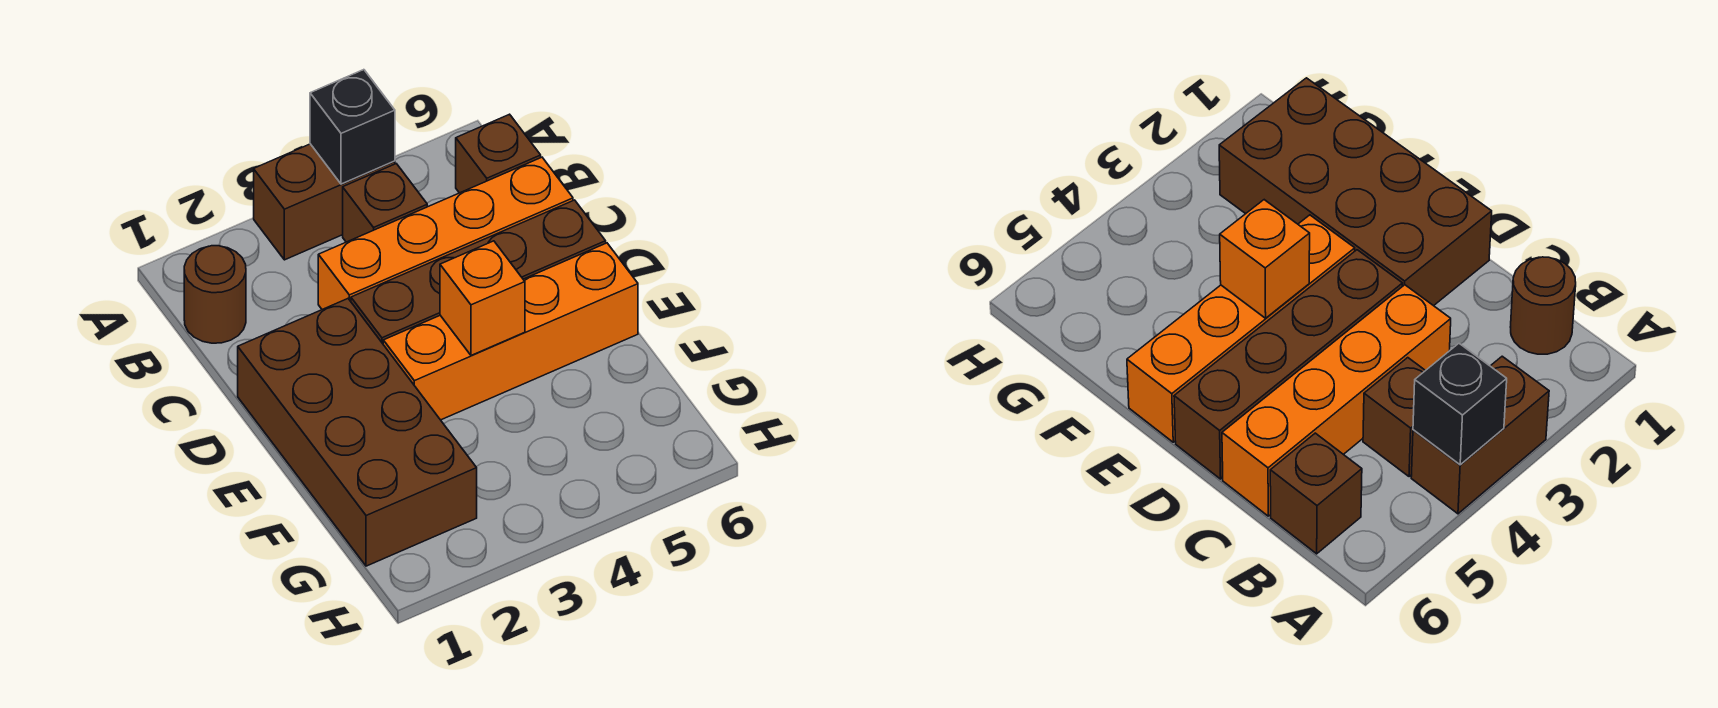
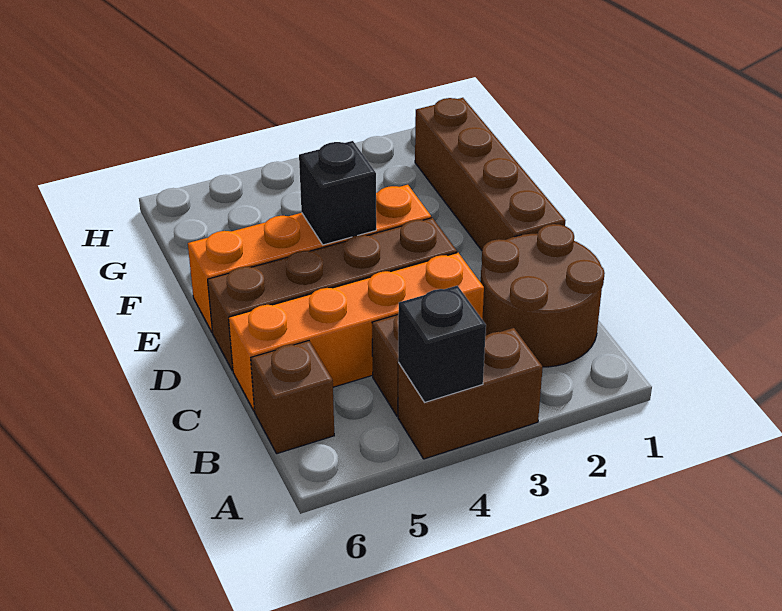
brown round brick B1 level 1 -> brown round brick B1:C2 level 1
brown brick D1:G2 level 1 -> brown brick D1:G1 level 1
orange brick E4 level 2 -> black brick E4 level 2

